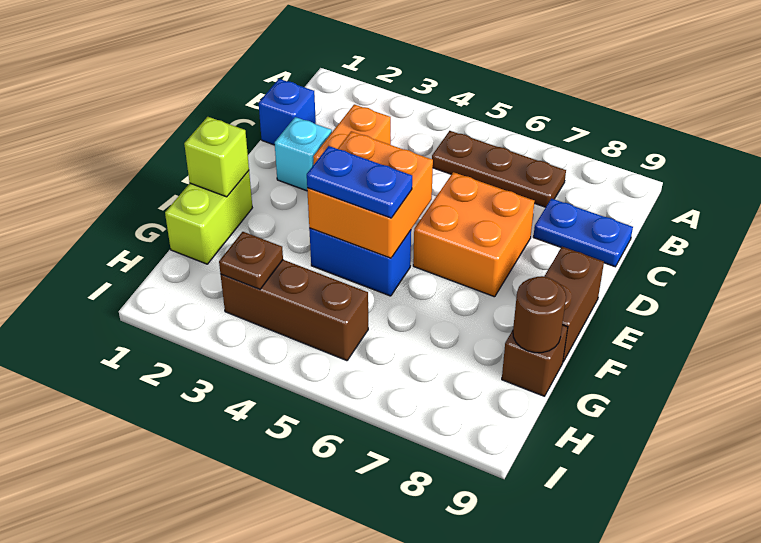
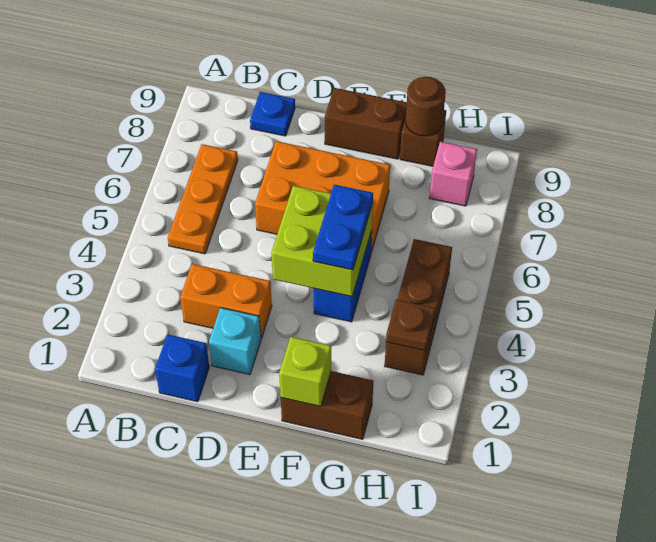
brown plate B5:B7 level 1 -> orange plate B5:B7 level 1
blue plate C8:C9 level 1 -> blue plate C9 level 1
orange brick D6:E7 level 1 -> orange brick D6:F7 level 1
orange brick E4:F5 level 2 -> lime brick E4:F5 level 2
lime brick F1:G1 level 1 -> brown brick F1:G1 level 1
none -> pink brick H8 level 1

